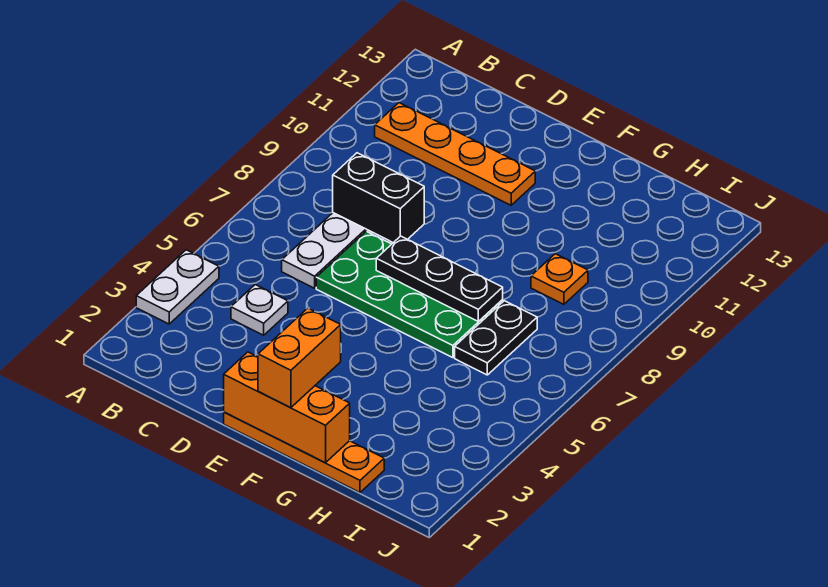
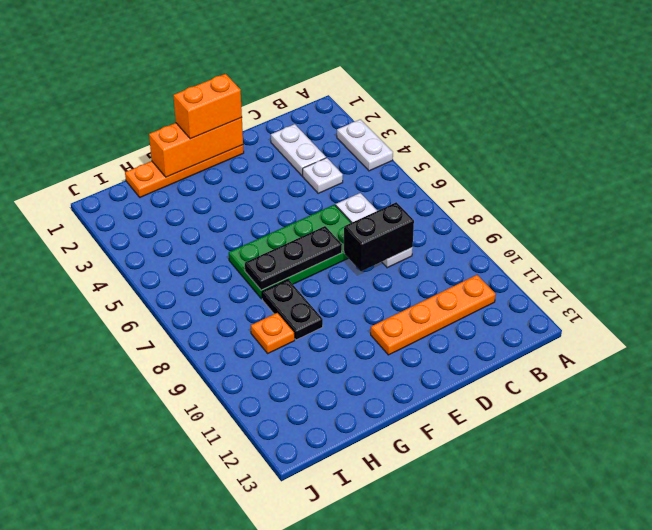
none -> white plate C2:C3 level 1
orange brick F1:F2 level 3 -> orange brick E1:F1 level 3
black plate H6:H7 level 1 -> black plate G8:G9 level 1

